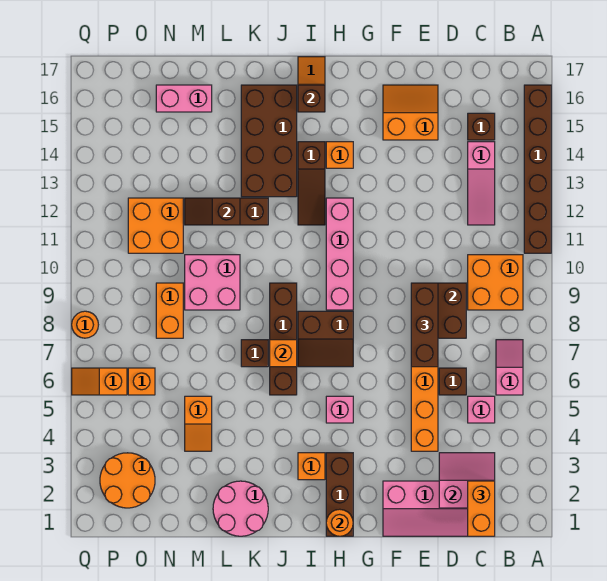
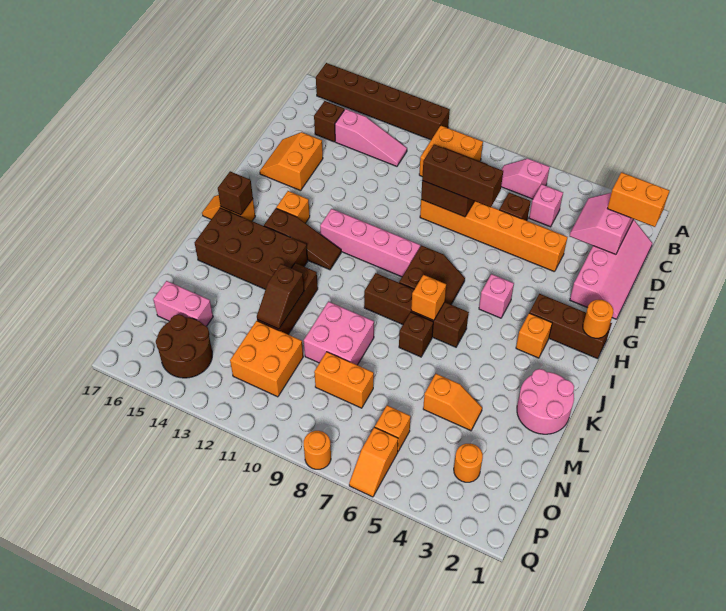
pink brick M16:N16 level 1 -> pink brick N15:N16 level 1
orange round brick O2:P3 level 1 -> orange round brick O3 level 1
none -> brown round brick O14:P15 level 1

